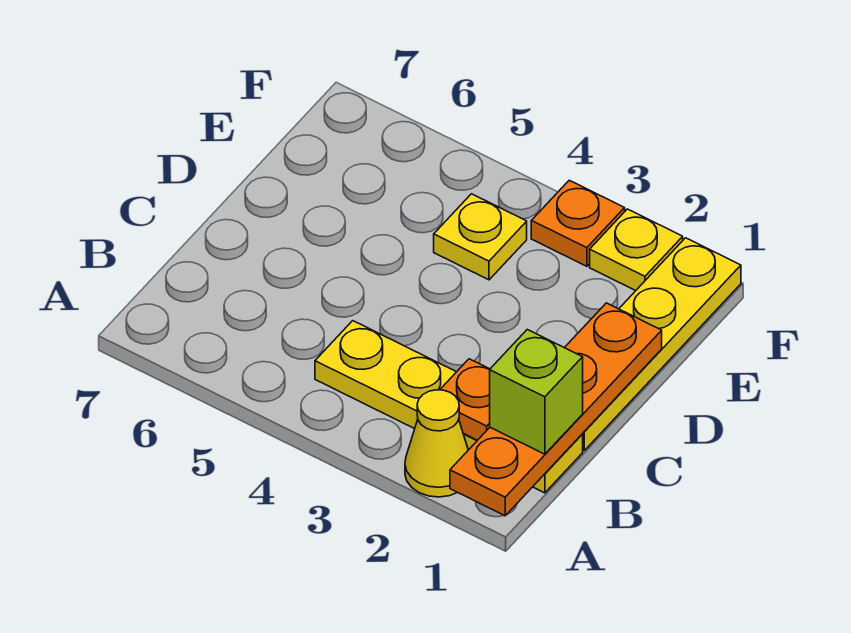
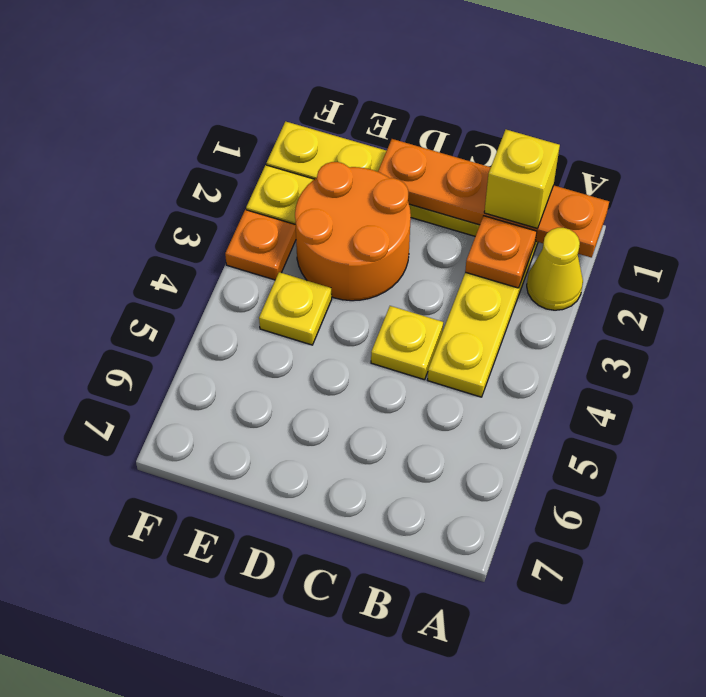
lime brick B1 level 3 -> yellow brick B1 level 3
none -> yellow plate C4 level 1
none -> orange round brick D2:E3 level 1

